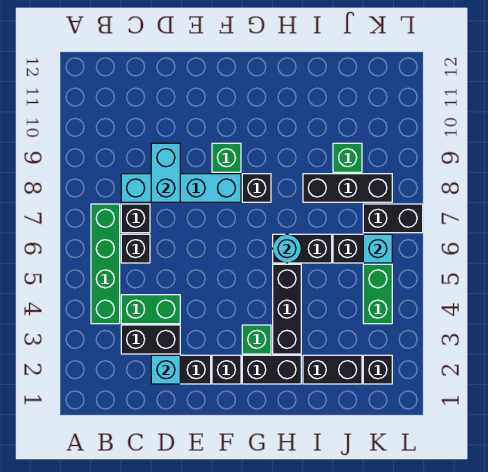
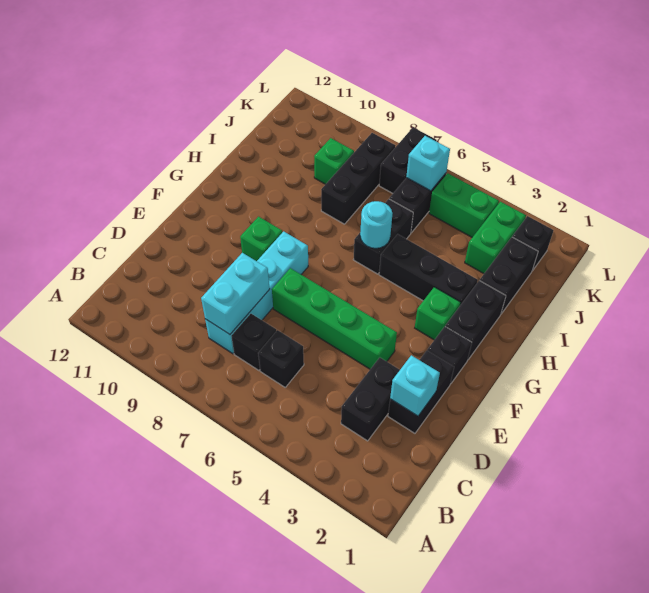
green brick B4:B7 level 1 -> green brick E4:E7 level 1
green brick C4:D4 level 1 -> green brick J3:K3 level 1
cyan brick D8:D9 level 2 -> cyan brick C8:D8 level 2
black brick G8 level 1 -> none

